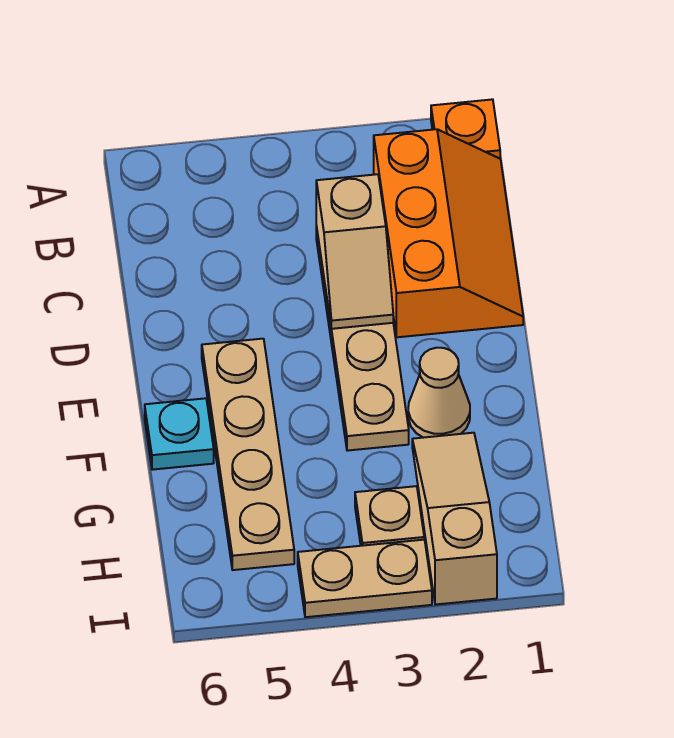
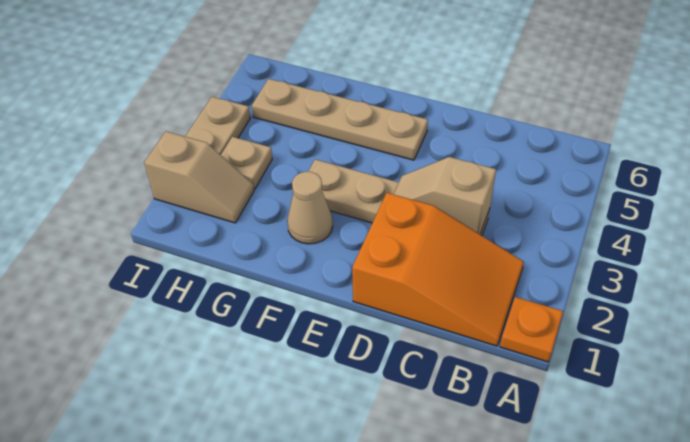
orange slope B1:D2 level 1 top 2 -> orange slope B1:D2 level 1 top D
cyan plate F6 level 1 -> none
tan slope G2:I2 level 1 top I -> tan slope H2:I2 level 1 top I

